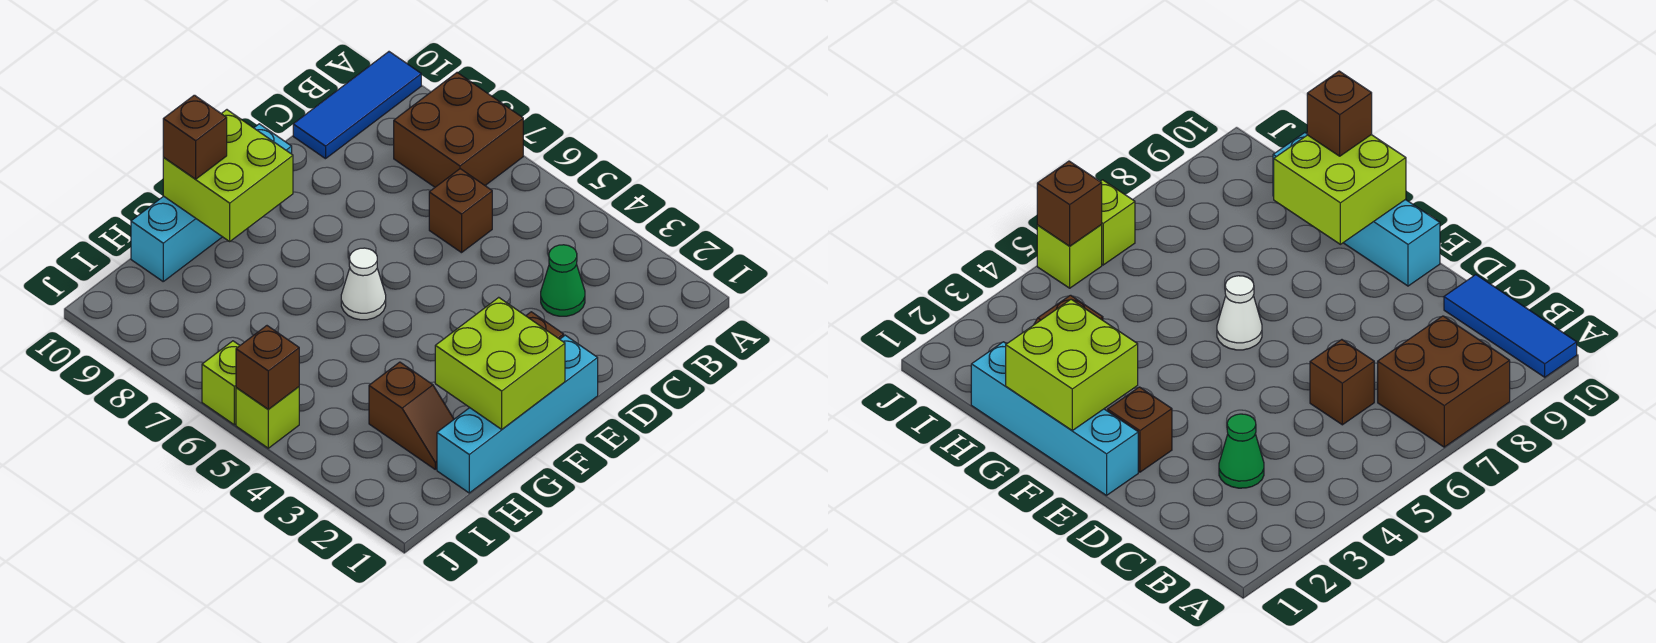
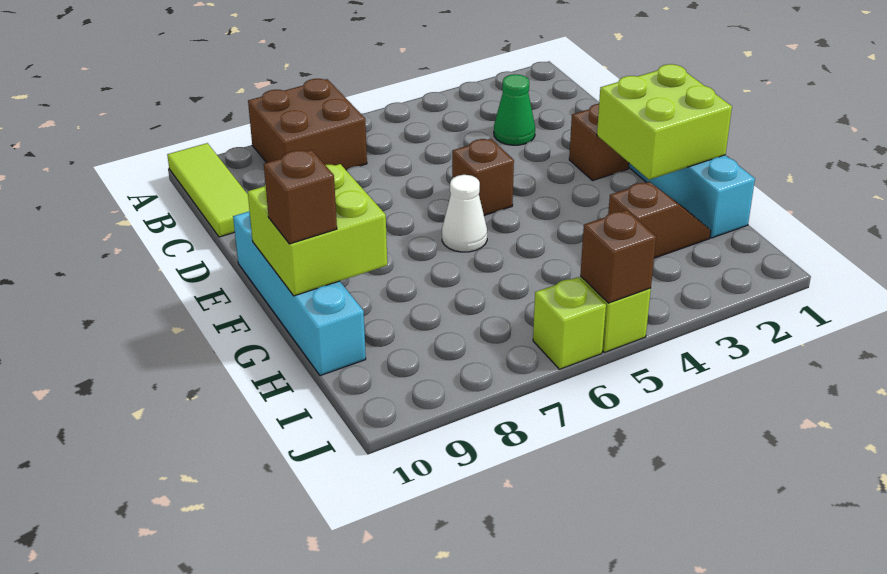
blue tile A10:C10 level 1 -> lime tile A10:C10 level 1
brown brick C6 level 1 -> brown brick E5 level 1

